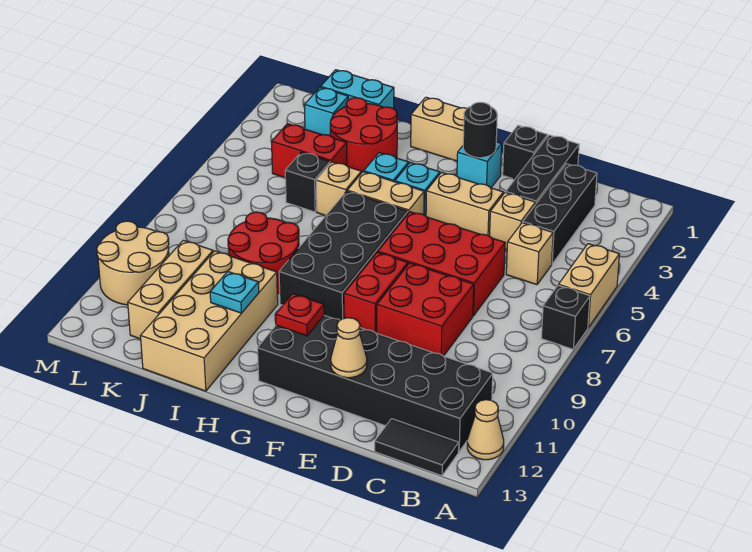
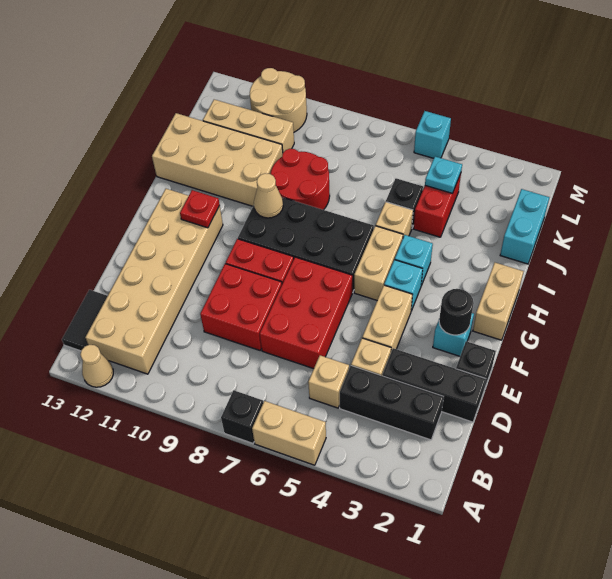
black brick B11:G12 level 1 -> tan brick B11:G12 level 1
tan cone E12 level 2 -> tan cone H9 level 2
red round brick I2:J3 level 1 -> none
cyan plate I11 level 2 -> cyan plate K4 level 2
cyan brick K2 level 1 -> cyan brick M5 level 1

